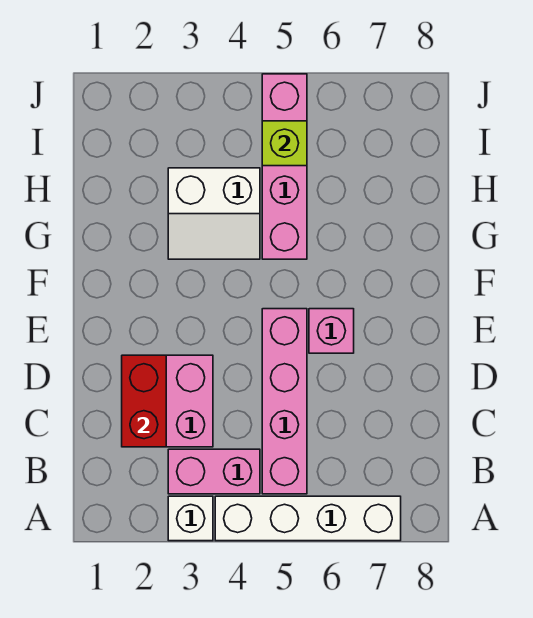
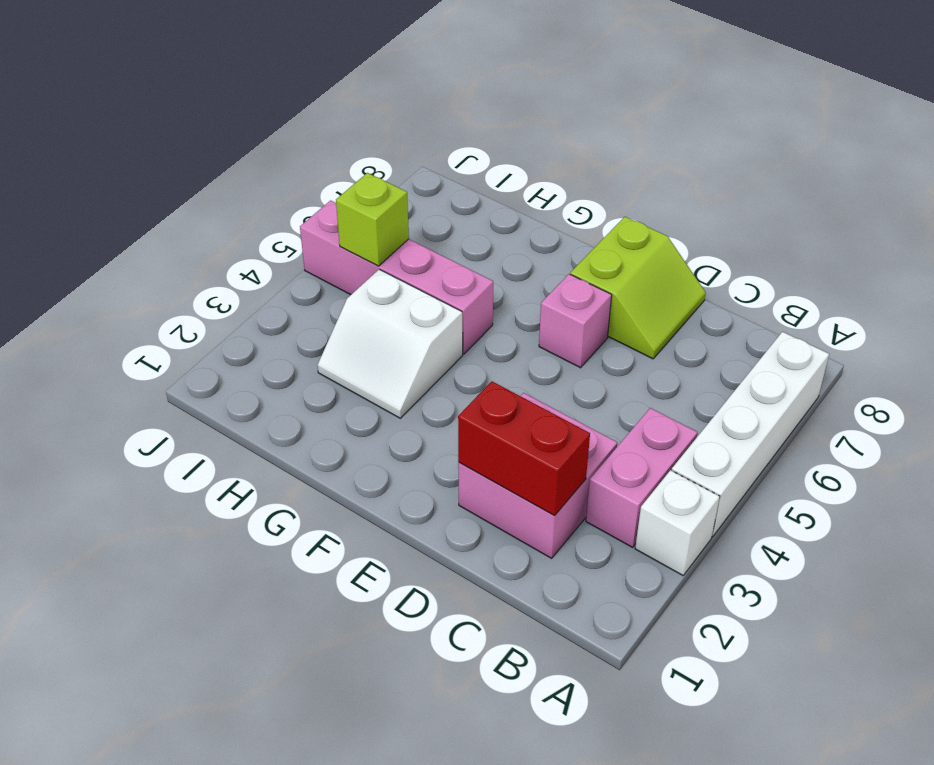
pink brick B5:E5 level 1 -> none
none -> lime slope D7:E8 level 1 top E
white slope G3:H4 level 1 top H -> white slope G3:H4 level 1 top 4

